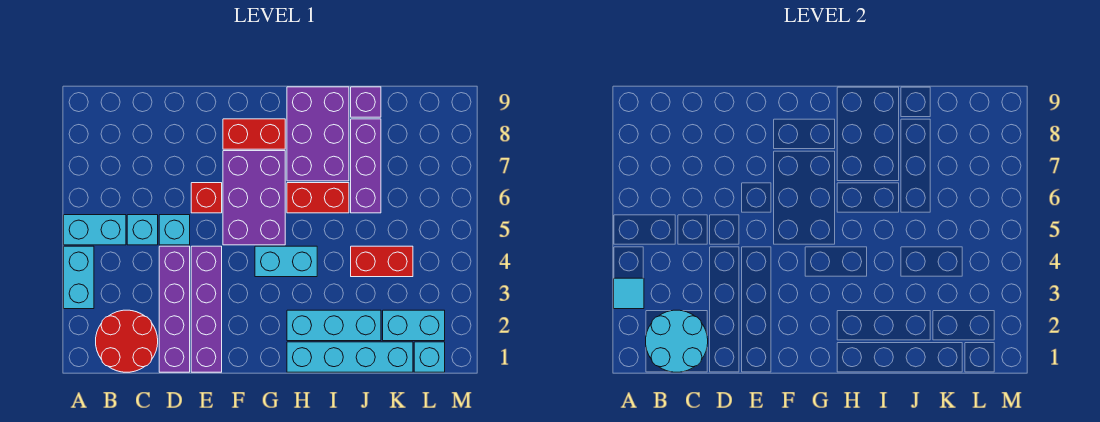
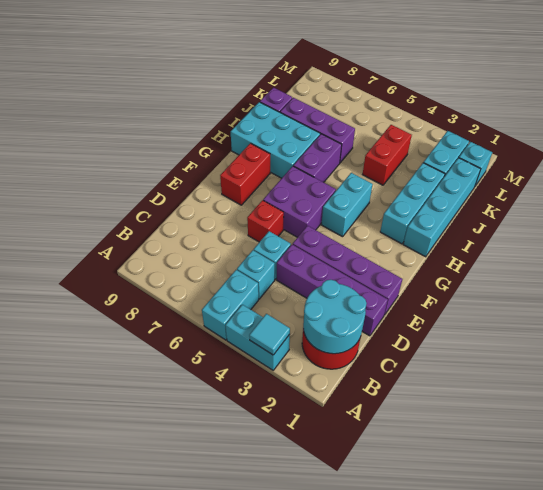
purple brick F5:G7 level 1 -> purple brick F5:G6 level 1
red brick H6:I6 level 1 -> purple brick H6:I6 level 1
purple brick H7:I9 level 1 -> cyan brick H7:I9 level 1

